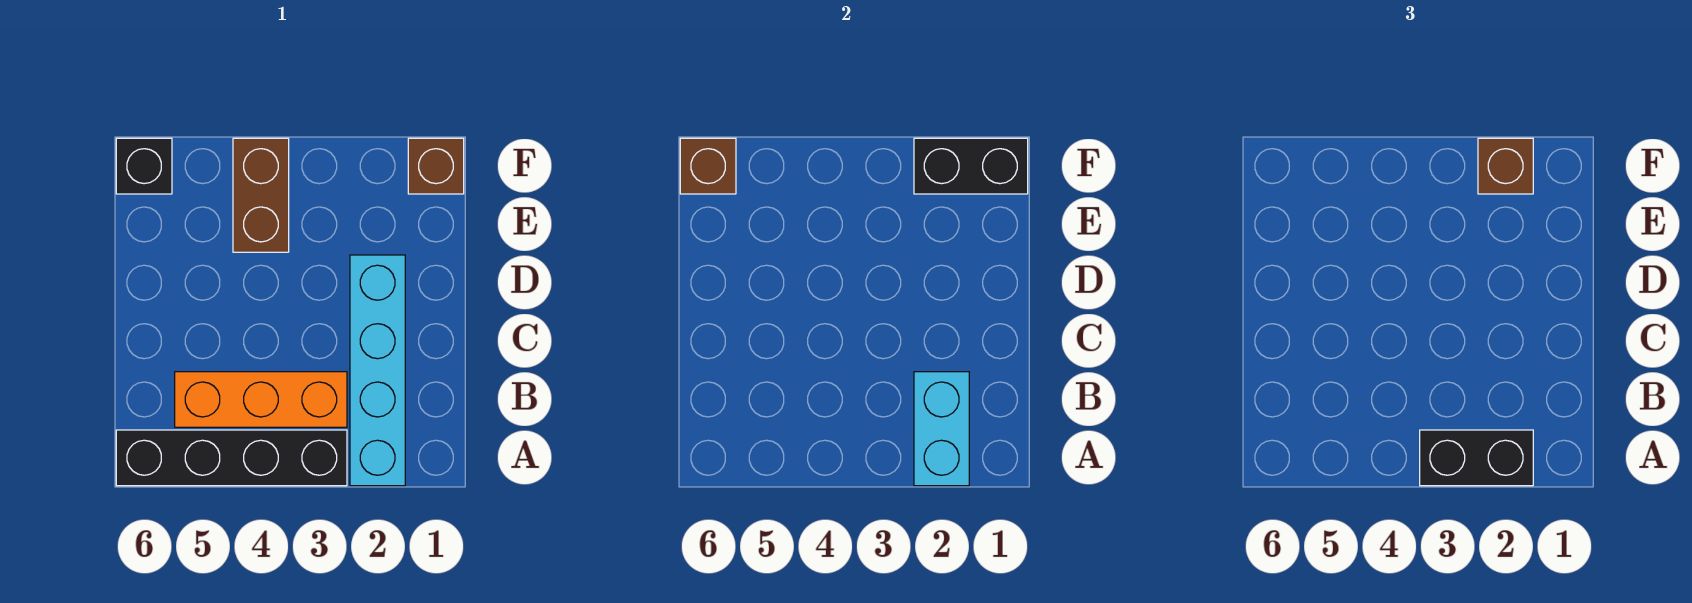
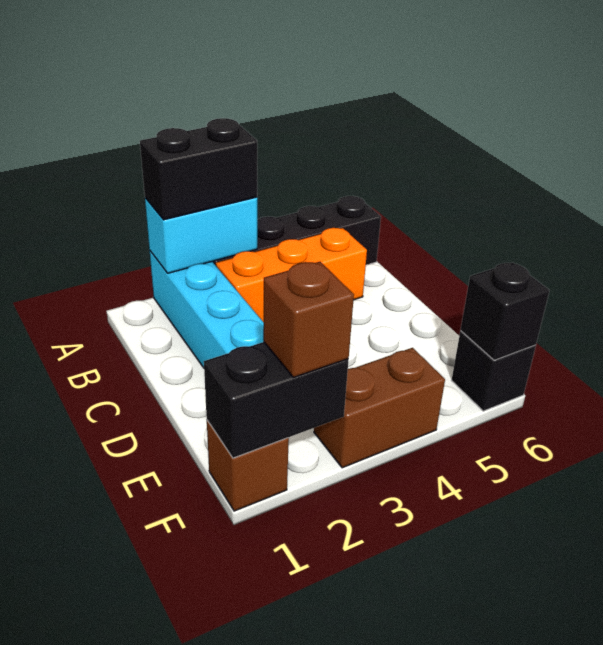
cyan brick A2:B2 level 2 -> cyan brick A2:A3 level 2
brown brick E4:F4 level 1 -> brown brick F3:F4 level 1
brown brick F6 level 2 -> black brick F6 level 2

